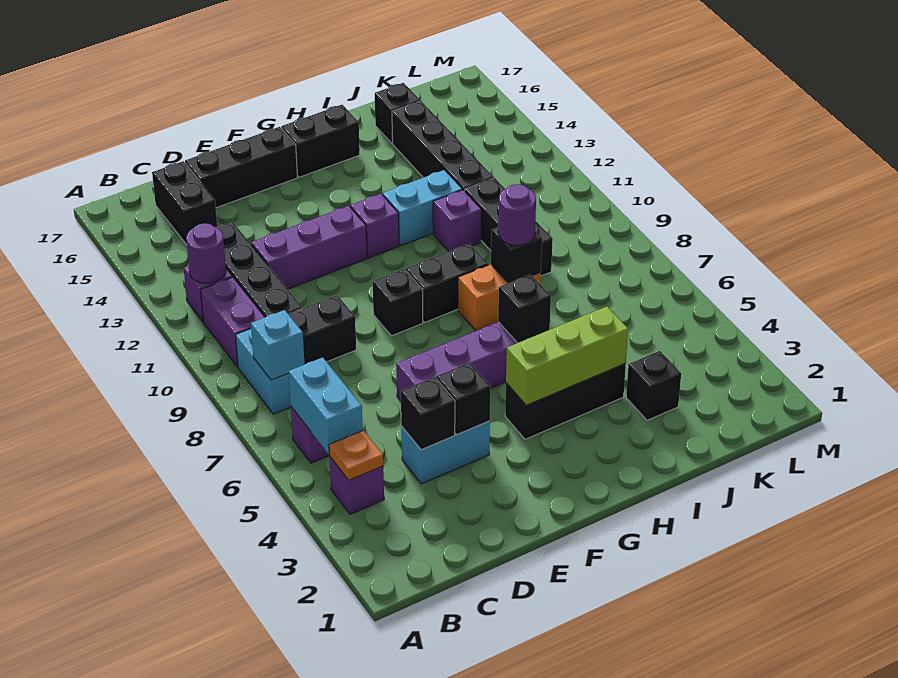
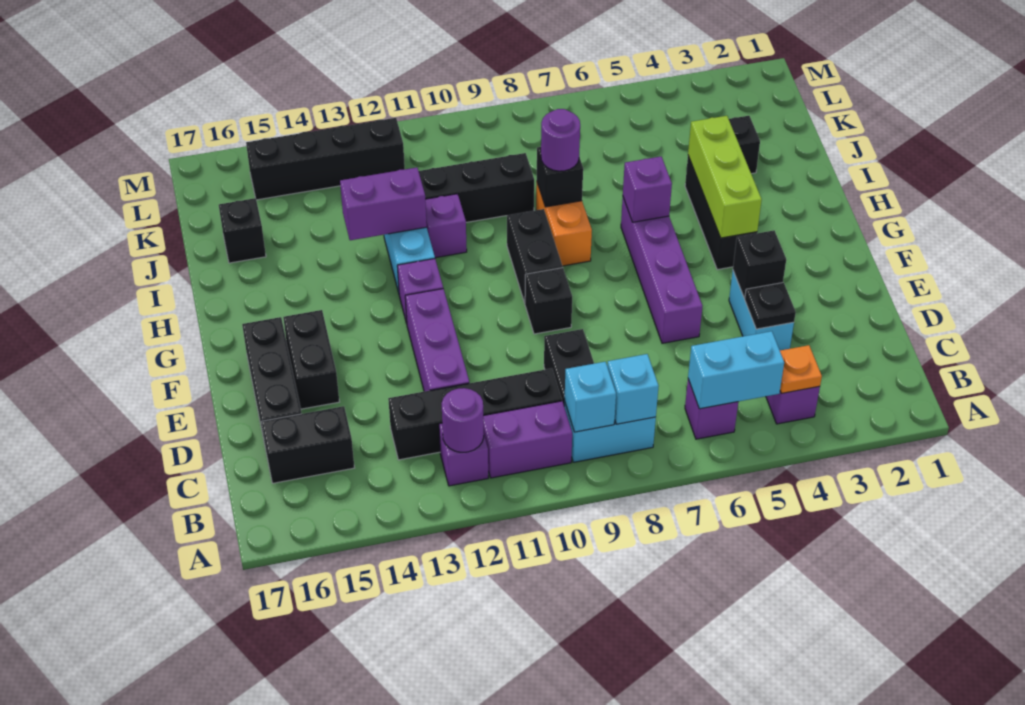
none -> cyan brick B9 level 2
black brick D4 level 2 -> black plate D4 level 2
black brick G16:H16 level 1 -> black brick E15:F15 level 1
black brick H6 level 2 -> purple brick H6 level 2
none -> purple brick I12:I13 level 2
black brick J12:J15 level 1 -> black brick L12:L15 level 1

